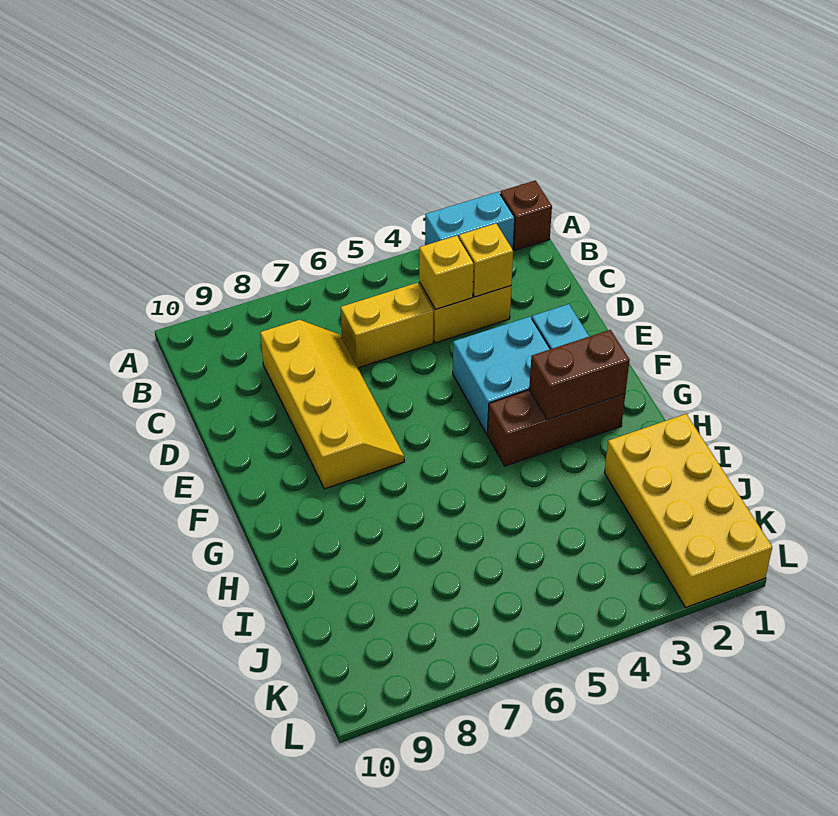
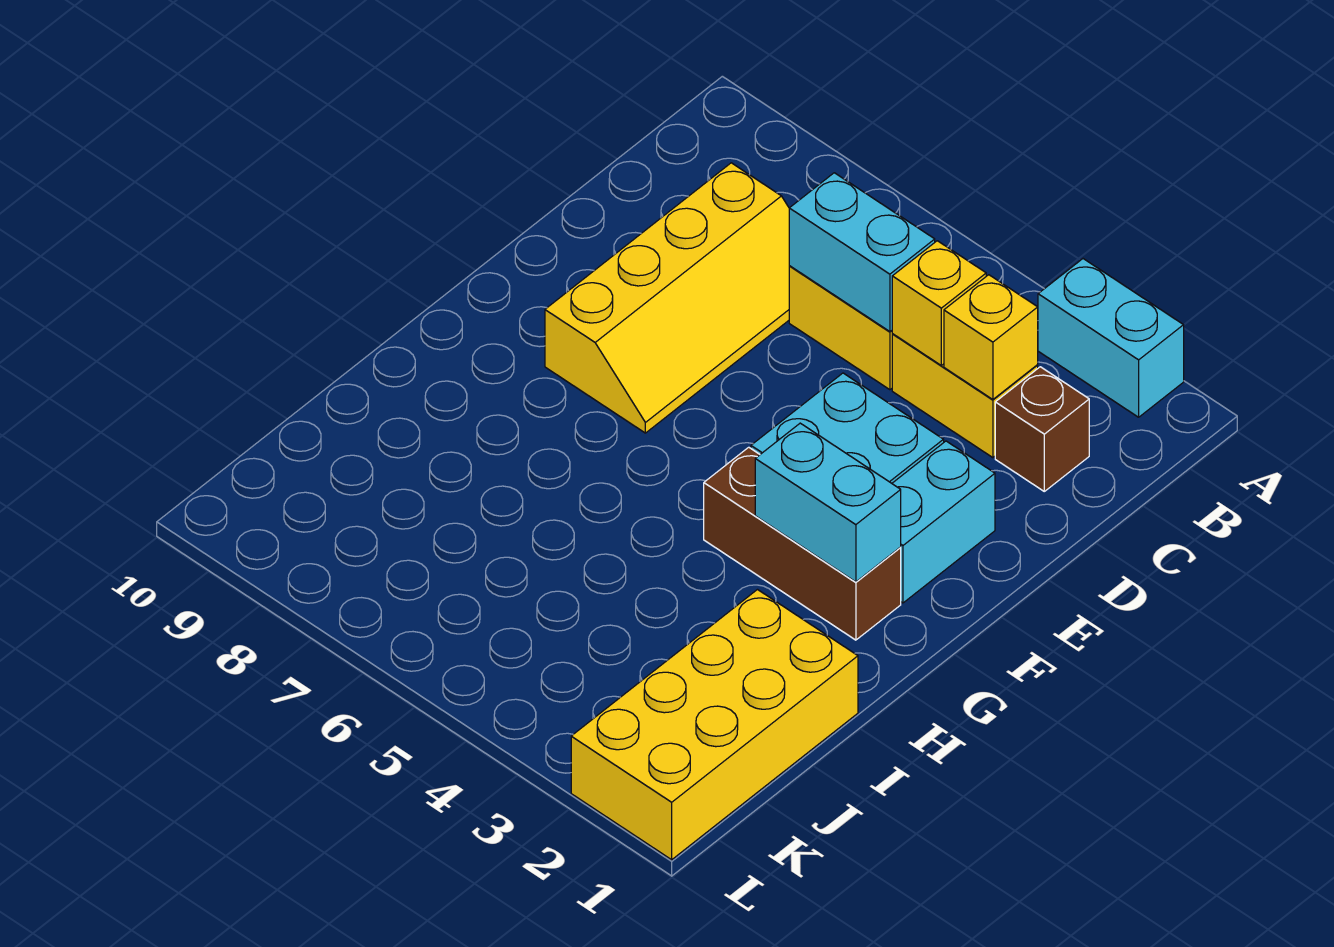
brown brick A1 level 1 -> brown brick C2 level 1
none -> cyan brick C5:C6 level 2
brown brick G2:G3 level 2 -> cyan brick G2:G3 level 2

